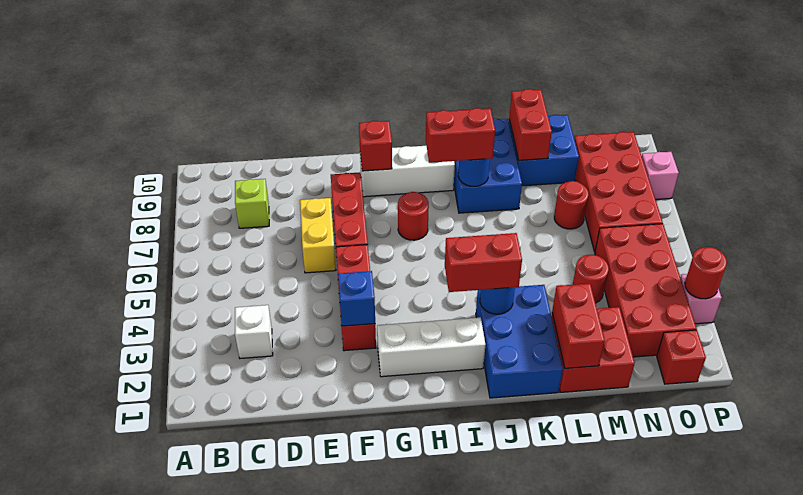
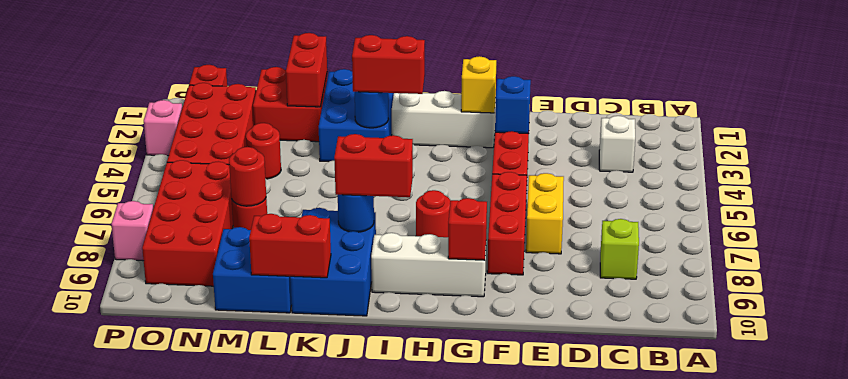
none -> yellow brick G2 level 2
red brick L9:L10 level 2 -> red brick K10:L10 level 2
red round brick P3 level 2 -> red round brick M7 level 2

